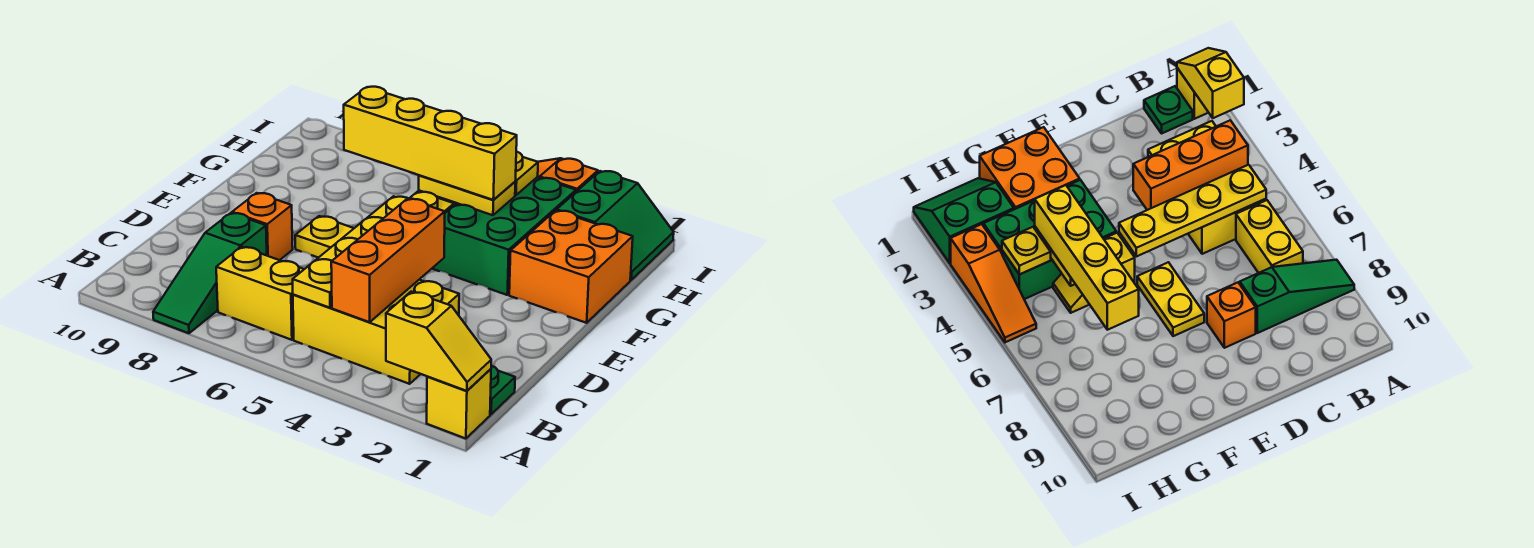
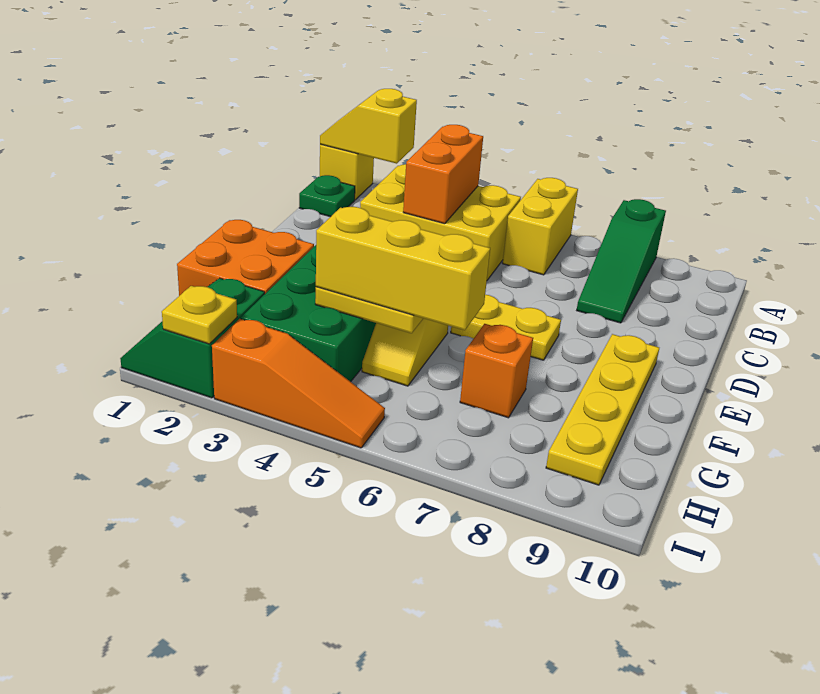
green slope A8:C8 level 1 top C -> green slope A8:C8 level 1 top A
orange brick B4:D4 level 2 -> orange brick B4:C4 level 2
yellow plate B5:E5 level 2 -> yellow plate E9:H9 level 1
yellow brick B6:B7 level 1 -> yellow brick A6:B6 level 1
orange brick D8 level 1 -> orange brick G7 level 1
yellow brick G4:G7 level 3 -> yellow brick G4:G6 level 3
yellow plate H4 level 2 -> yellow plate I2 level 2

